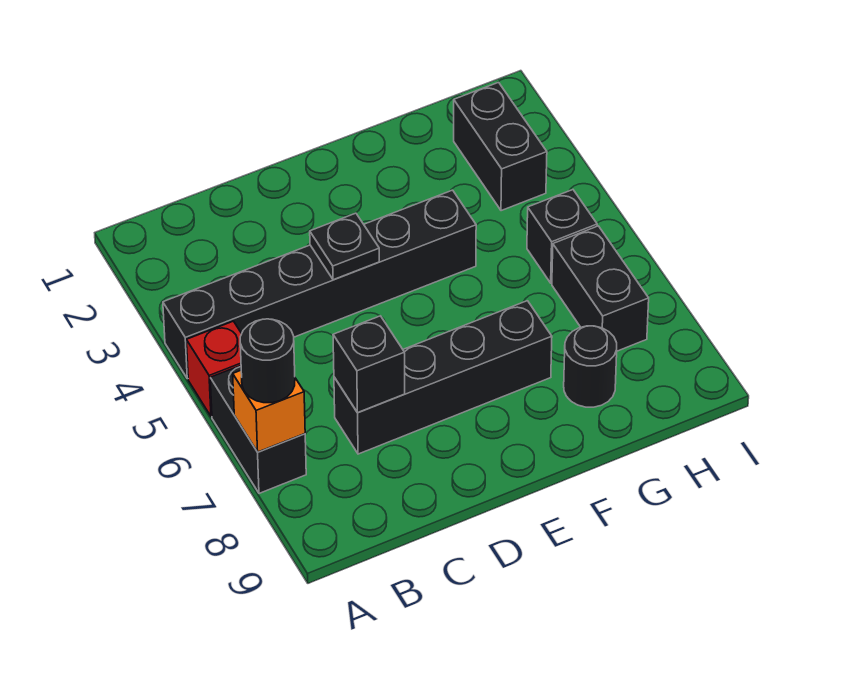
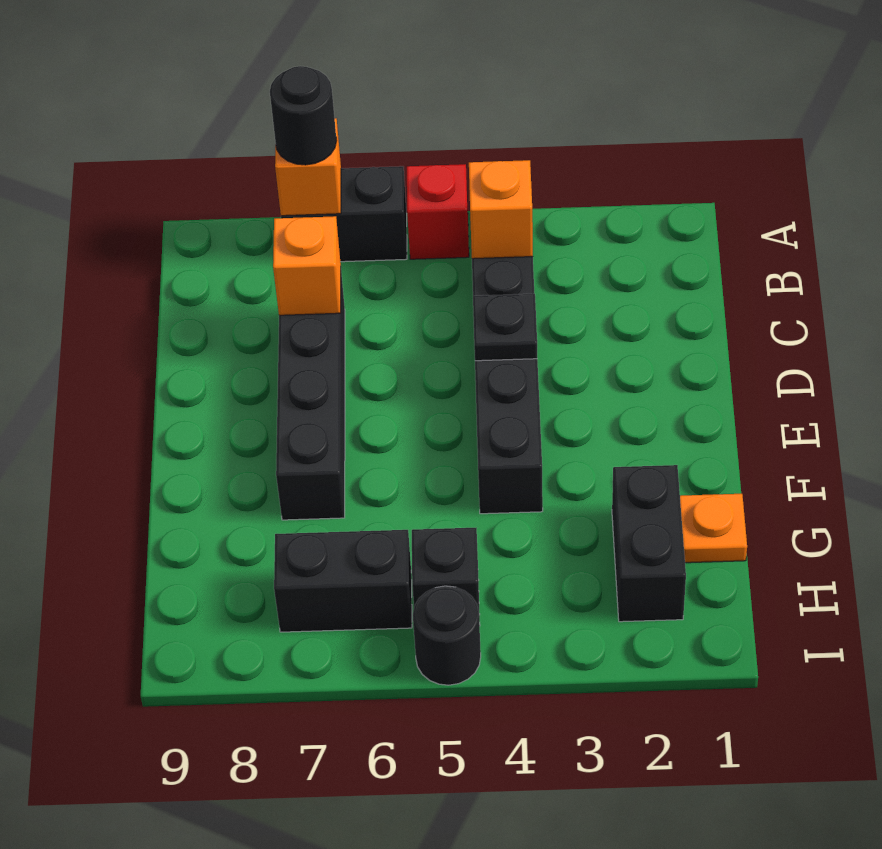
none -> orange brick B4 level 2
black brick C7 level 2 -> orange brick C7 level 2
none -> orange plate G1 level 1
black round brick G8 level 1 -> black round brick I5 level 1
black brick H2:H3 level 1 -> black brick G2:H2 level 1

